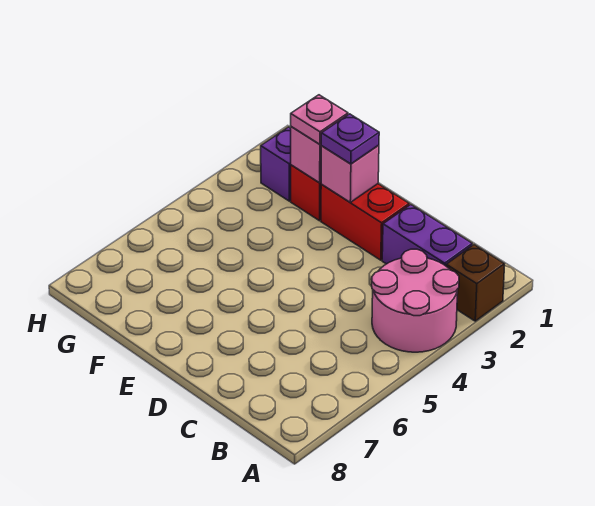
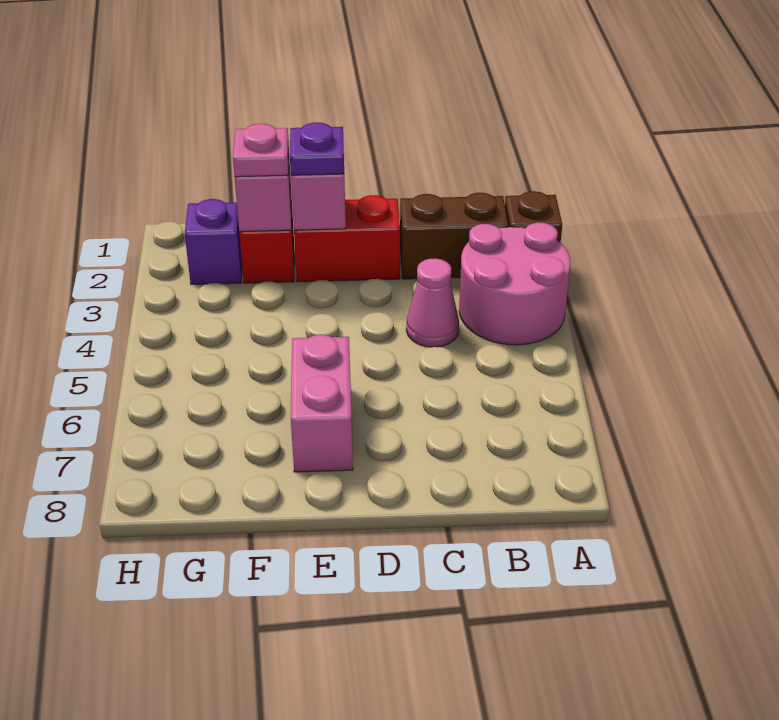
purple brick B2:C2 level 1 -> brown brick B2:C2 level 1
none -> pink cone C4 level 1
none -> pink brick E6:E7 level 1

